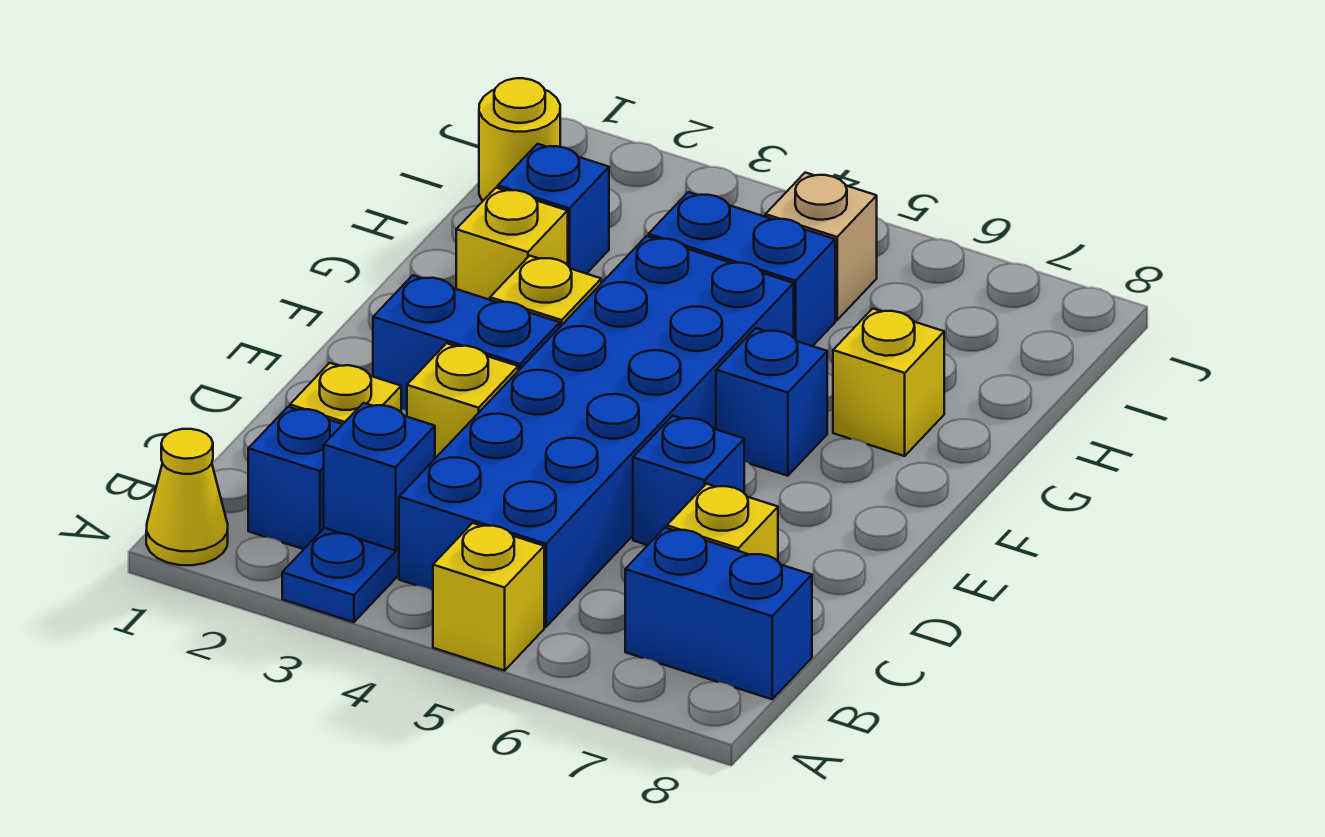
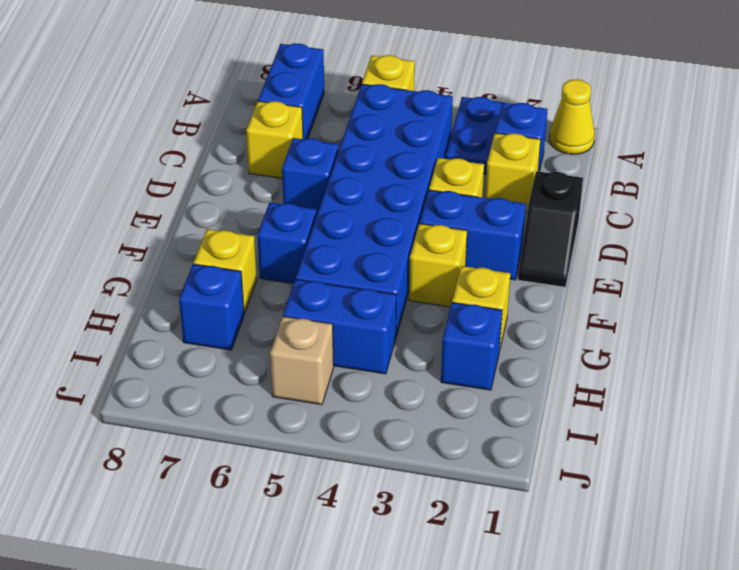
blue brick B3 level 2 -> blue brick H7 level 1
blue brick B7:B8 level 1 -> blue brick A7:B7 level 1
none -> black slope D1:E1 level 1 top D
yellow round brick I1 level 1 -> none

